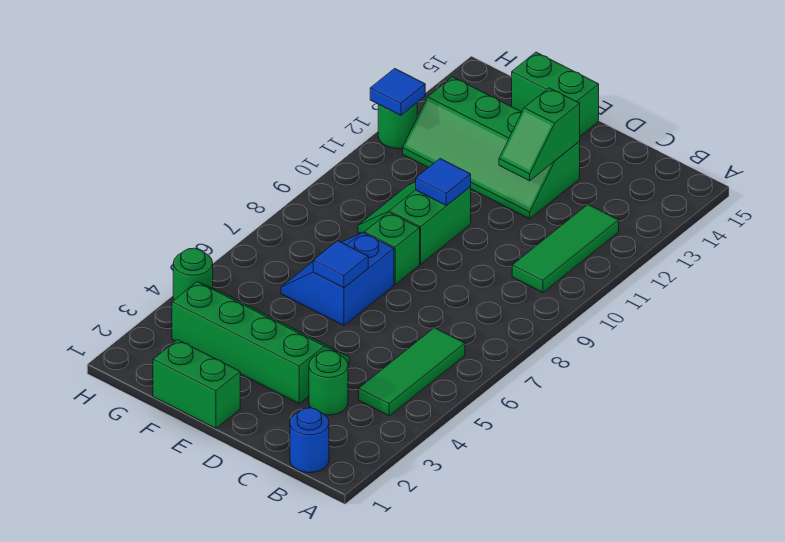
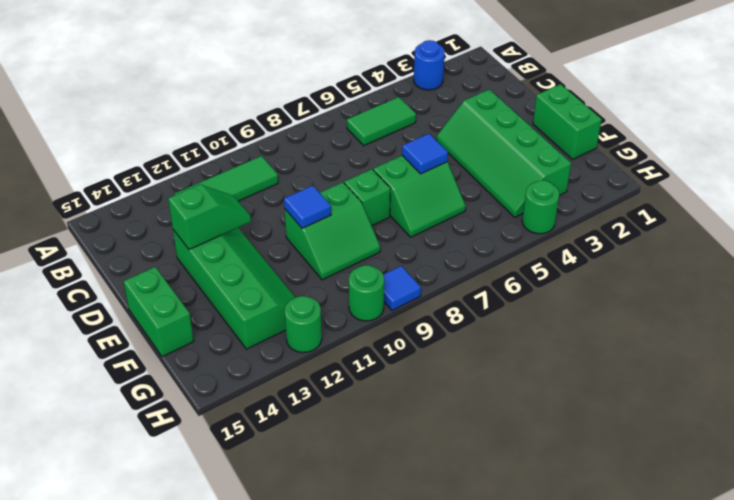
blue round brick B1 level 1 -> blue round brick A3 level 1
green tile B4:B6 level 1 -> green tile B5:B6 level 1
green round brick C3 level 1 -> green round brick H10 level 1
blue slope E6:F7 level 1 top E -> green slope E6:F7 level 1 top E
blue tile H12 level 2 -> blue tile H9 level 1

